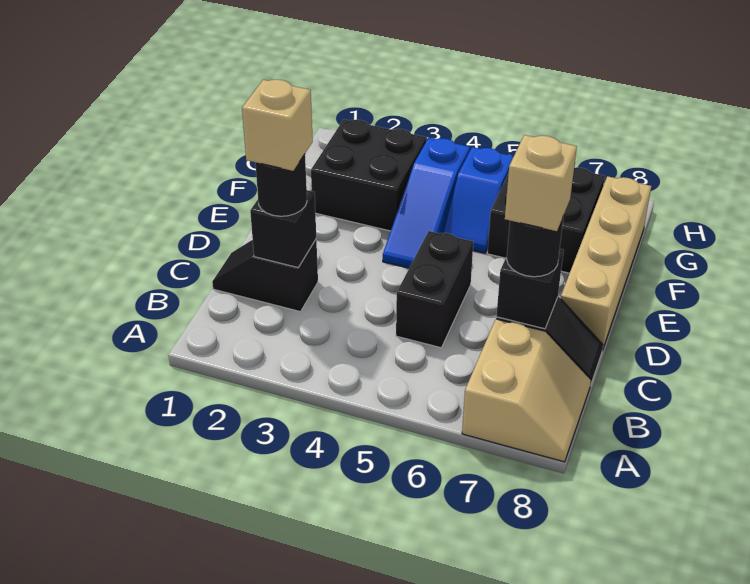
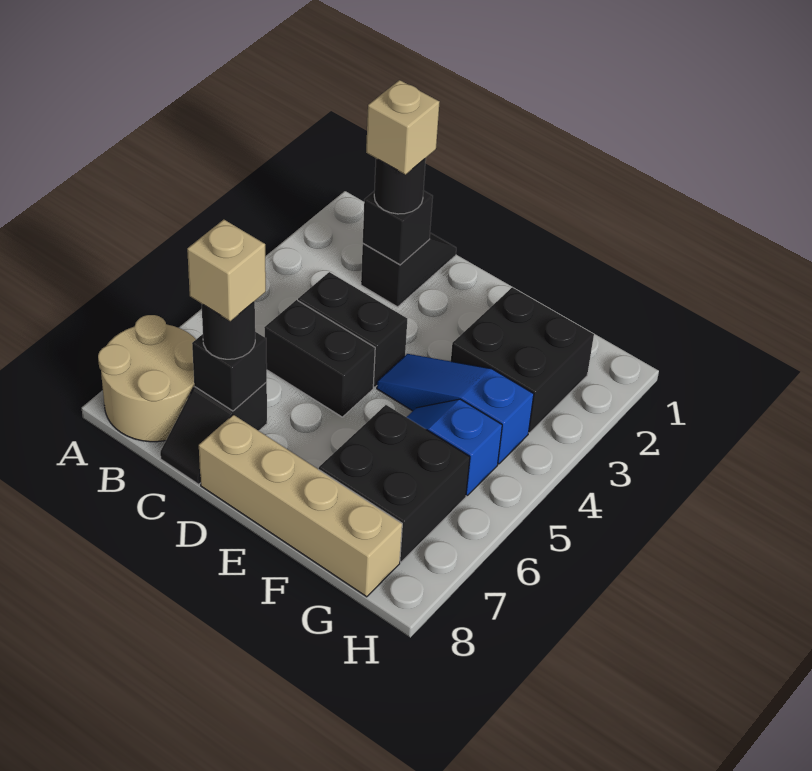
tan slope A7:B8 level 1 top 7 -> tan round brick A7:B8 level 1
none -> black brick C4:D4 level 1

